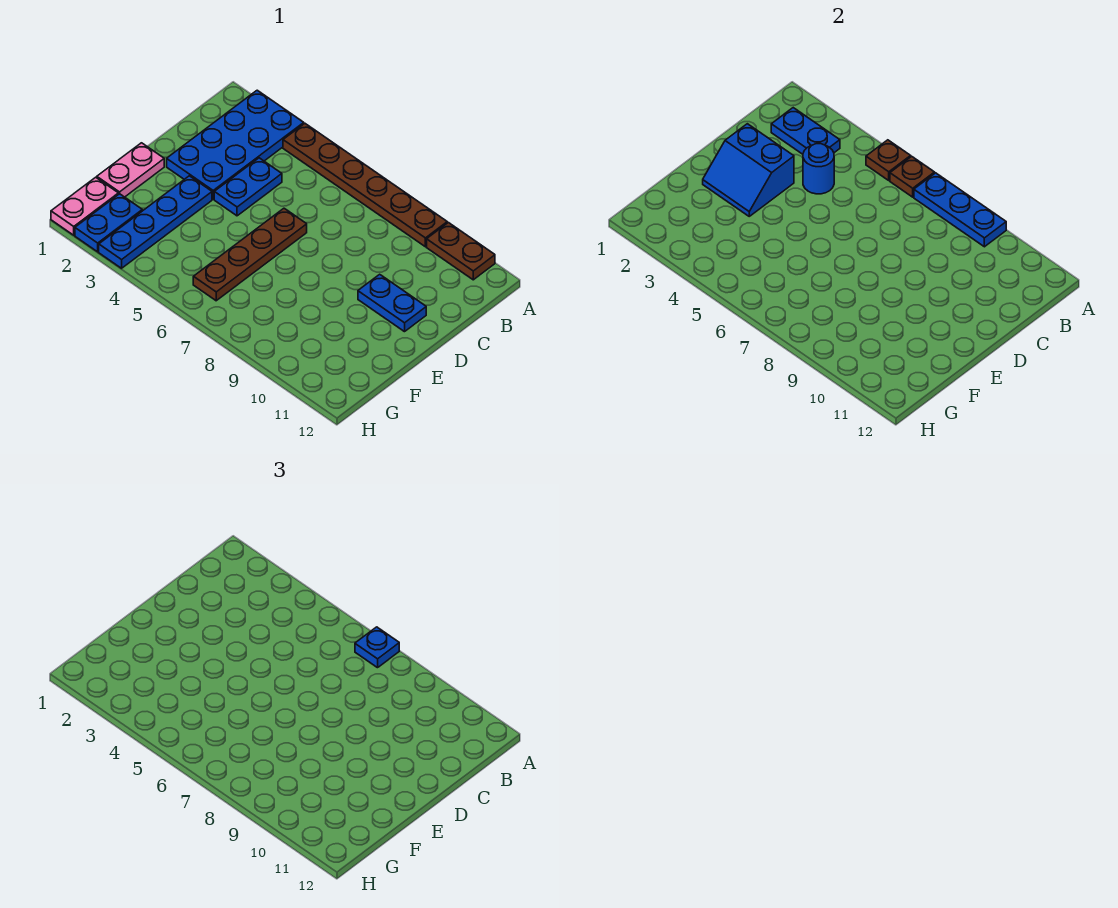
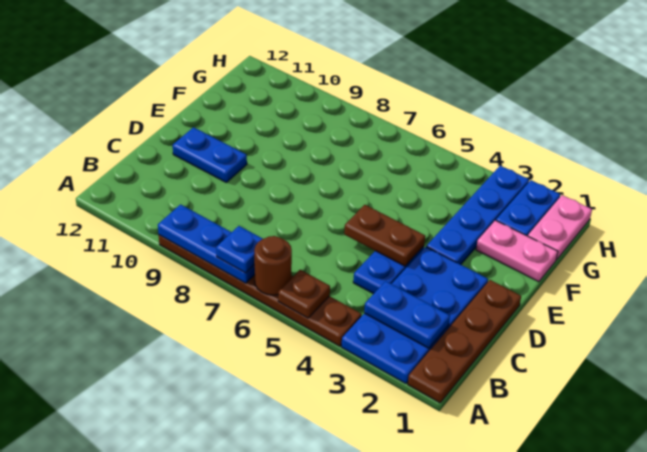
brown plate A6 level 2 -> brown round brick A6 level 2
brown plate A10:A11 level 1 -> brown plate D4:D5 level 2
blue round brick C4 level 2 -> none
blue slope D2:E3 level 2 top D -> none
brown plate D6:G6 level 1 -> brown plate A1:D1 level 1
pink plate E1:F1 level 1 -> pink plate F1:F2 level 1

